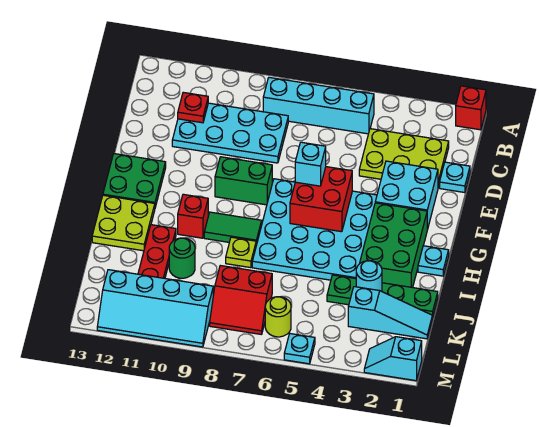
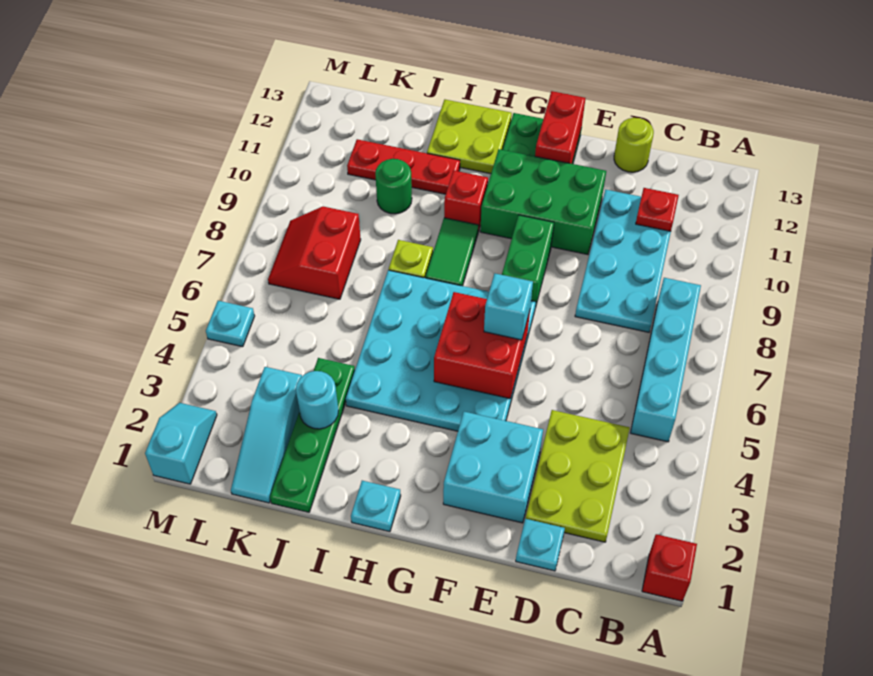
none -> red brick F12:F13 level 2
green brick G2:I3 level 1 -> green brick E10:G11 level 1
lime round brick L6 level 1 -> lime round brick D13 level 1
cyan slope L9:M12 level 1 top L -> none

